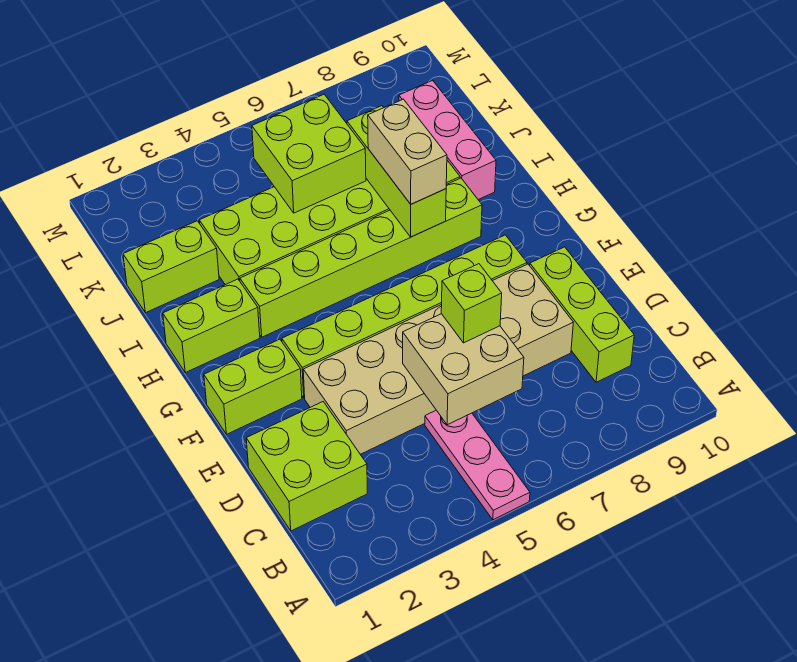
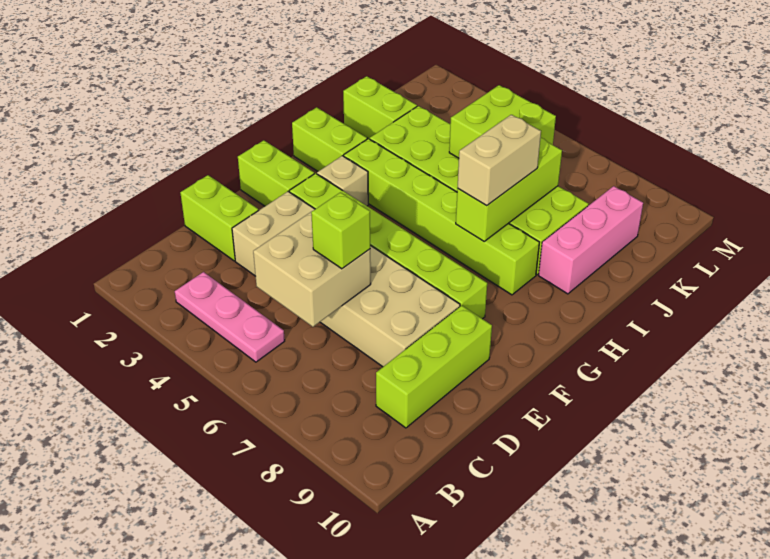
pink plate A5:C5 level 1 -> pink plate B3:B5 level 1
lime brick C1:D2 level 1 -> lime brick D1:D2 level 1
none -> tan brick G3 level 1

